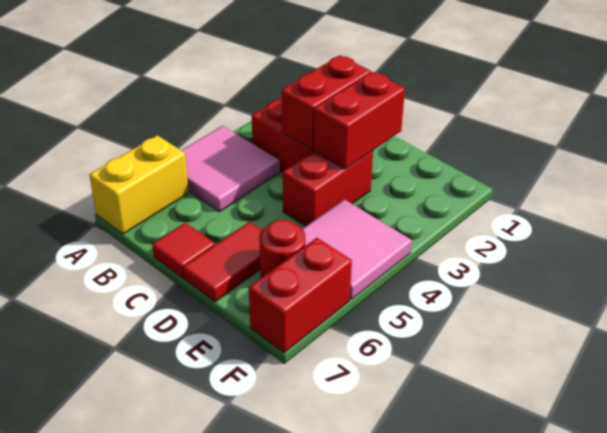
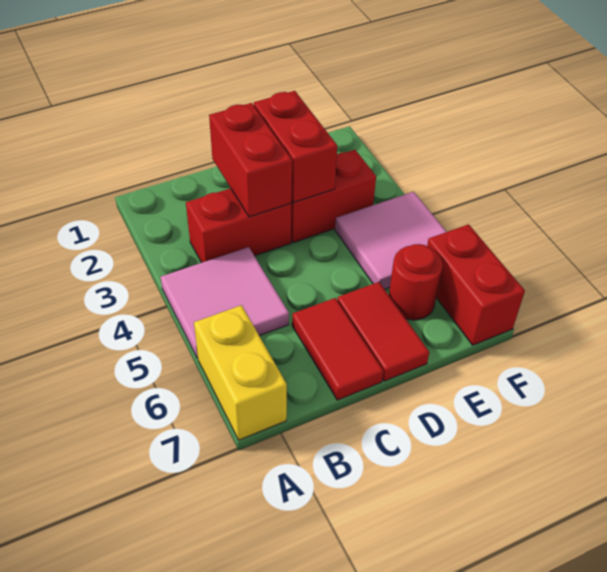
red tile C7 level 1 -> red tile C6:C7 level 1
red brick D3:D4 level 1 -> red brick D3:E3 level 1

